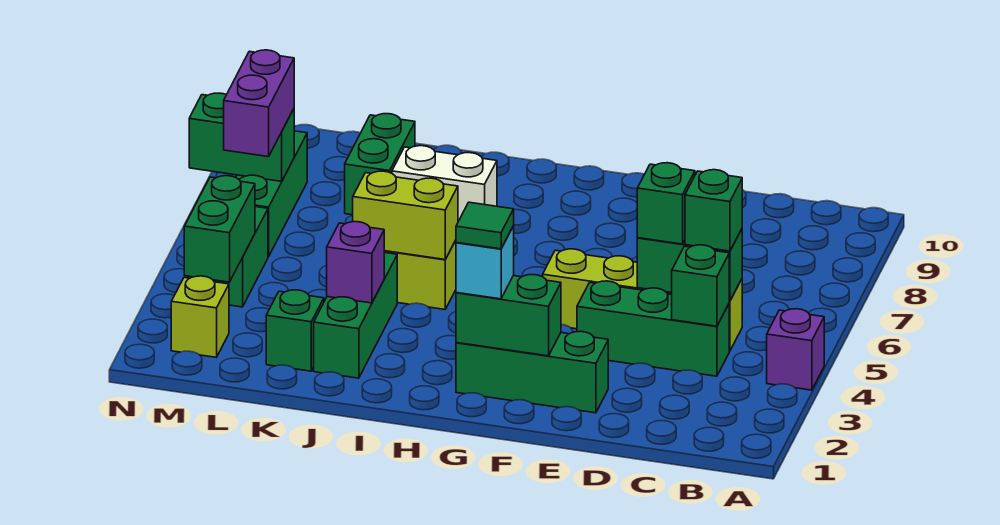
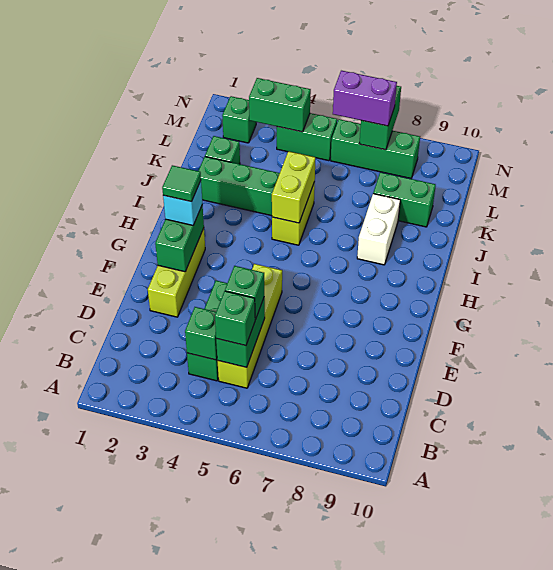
purple brick A4 level 1 -> none
green brick E2:G2 level 1 -> lime brick E2:G2 level 1
purple brick J3 level 2 -> none
lime brick M2 level 1 -> green brick M2 level 1

